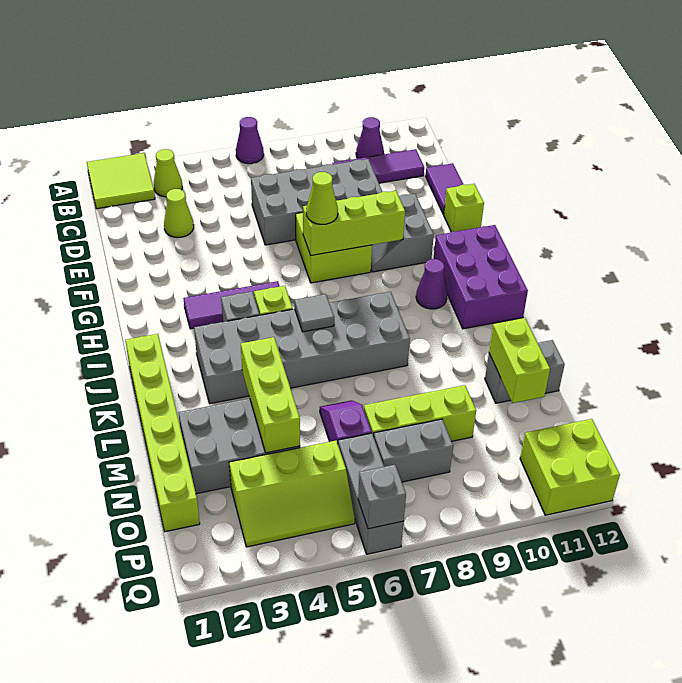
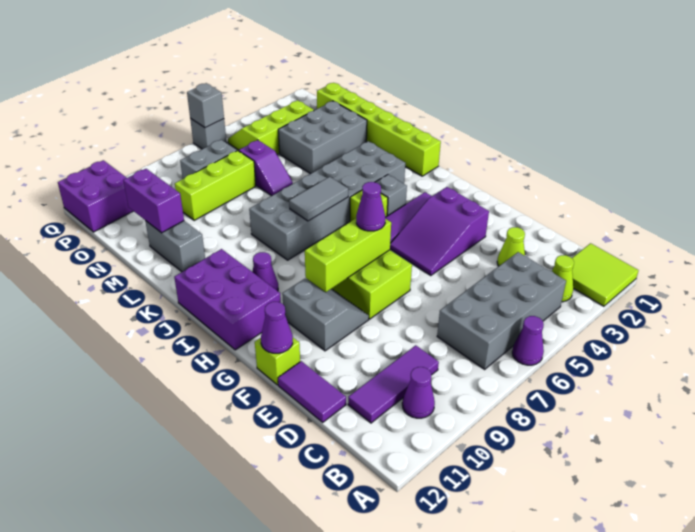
grey brick D6:E9 level 1 -> grey brick B4:C7 level 1
none -> purple slope F3:G5 level 1 top 3
none -> purple cone F12 level 2
lime cone G7 level 3 -> purple cone G7 level 3
grey tile J6 level 2 -> grey tile J6:J7 level 2
lime brick L4:N4 level 2 -> none
grey brick M11:M12 level 1 -> grey brick L11:M11 level 1
lime brick M11:N11 level 2 -> purple brick M11:N11 level 2
grey brick O6:Q6 level 1 -> grey brick Q6 level 1
lime brick P11:Q12 level 1 -> purple brick P11:Q12 level 1

